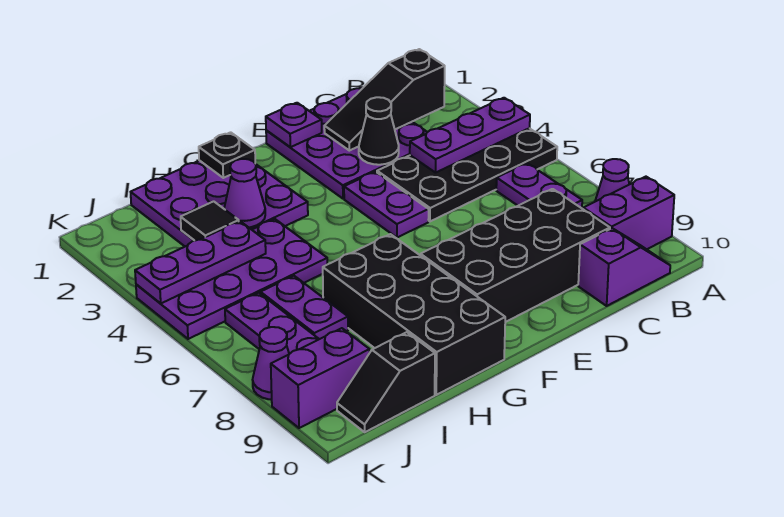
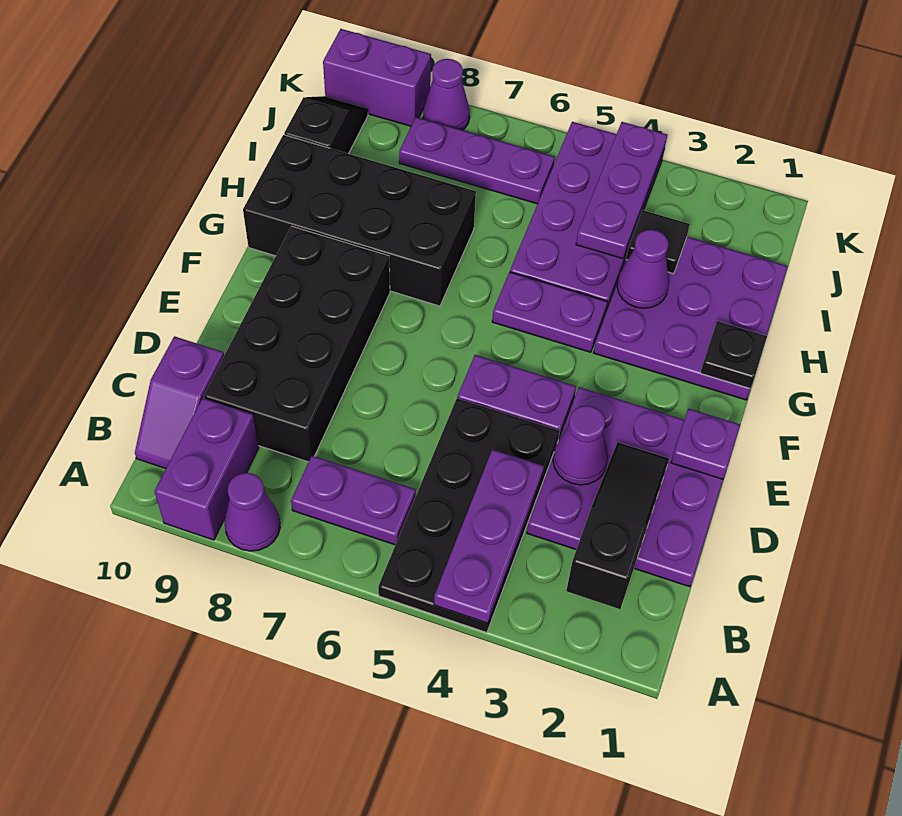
black cone D3 level 2 -> purple cone D3 level 2
purple plate I6:I7 level 1 -> purple plate G4:G5 level 1
purple brick J9:K9 level 1 -> purple brick K9:K10 level 1

